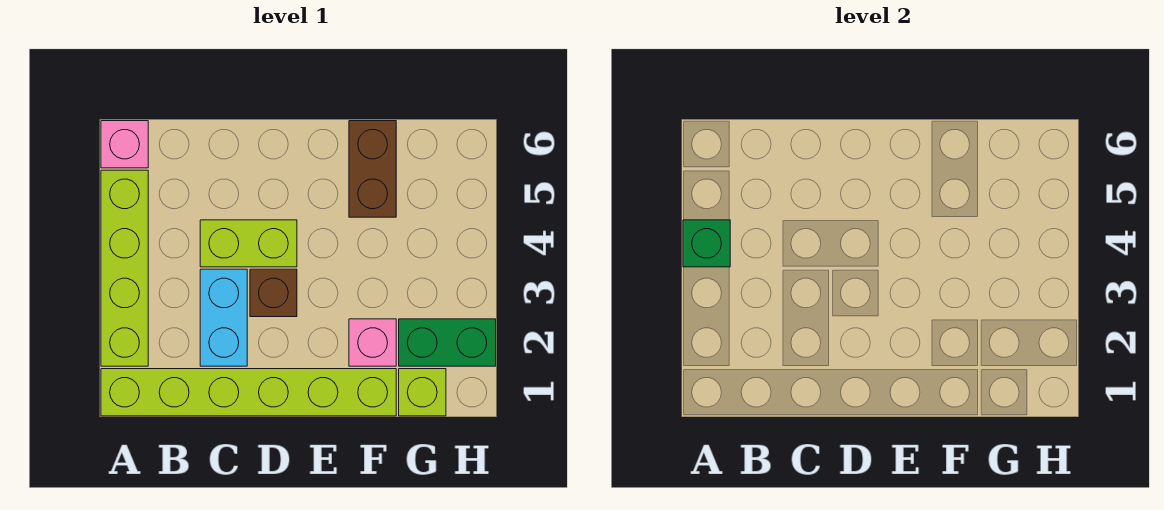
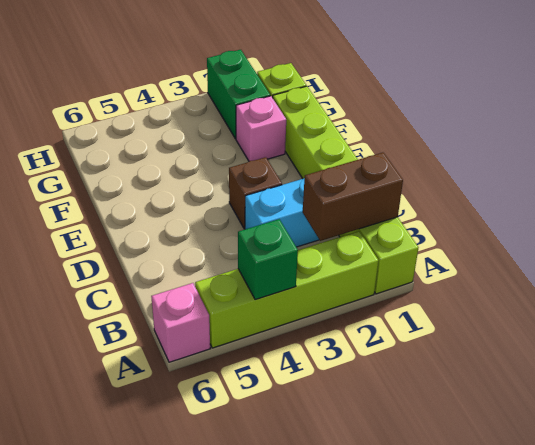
lime brick C4:D4 level 1 -> none
brown brick F5:F6 level 1 -> brown brick B1:B2 level 2

